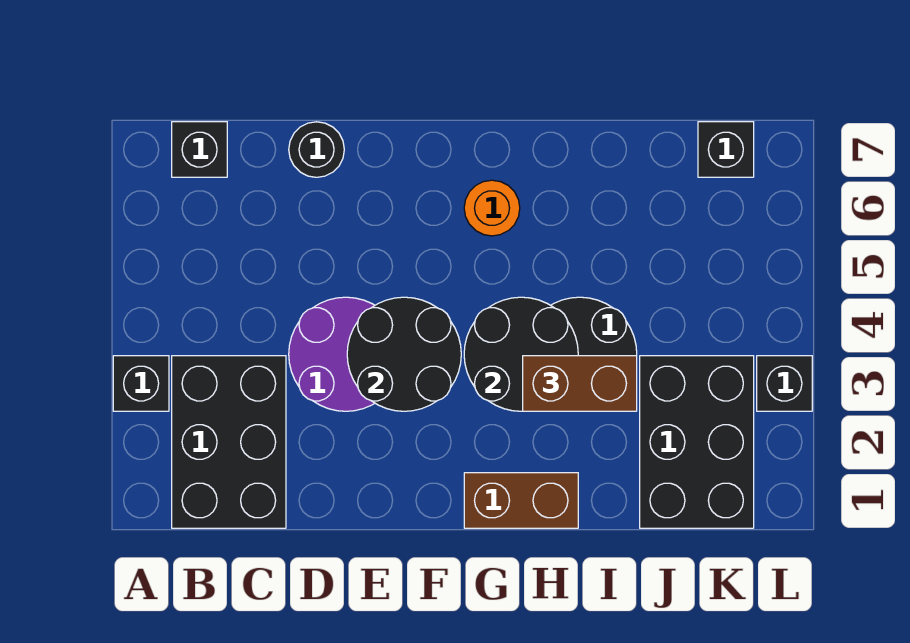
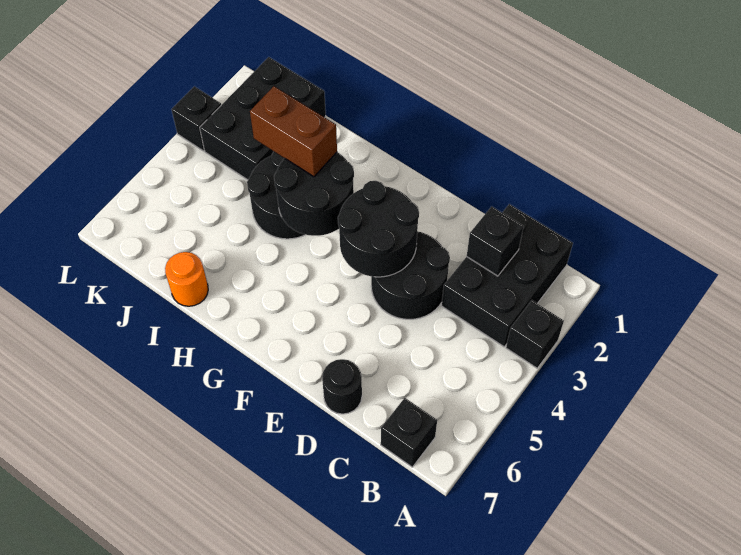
purple round brick D3:E4 level 1 -> black round brick D3:E4 level 1
brown brick G1:H1 level 1 -> none
orange round brick G6 level 1 -> orange round brick I7 level 1
black brick K7 level 1 -> black brick C2 level 2

